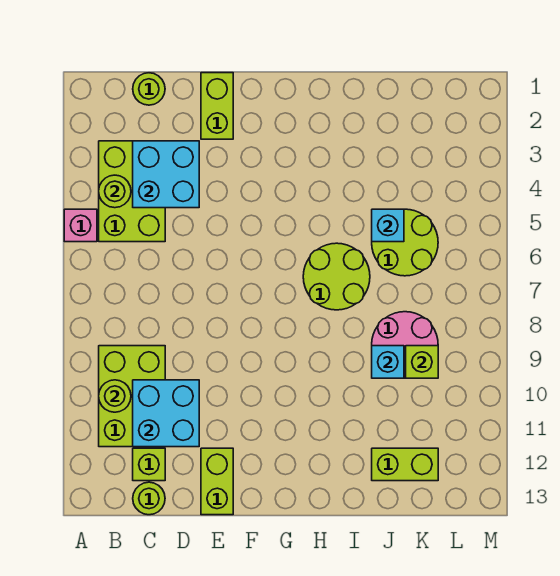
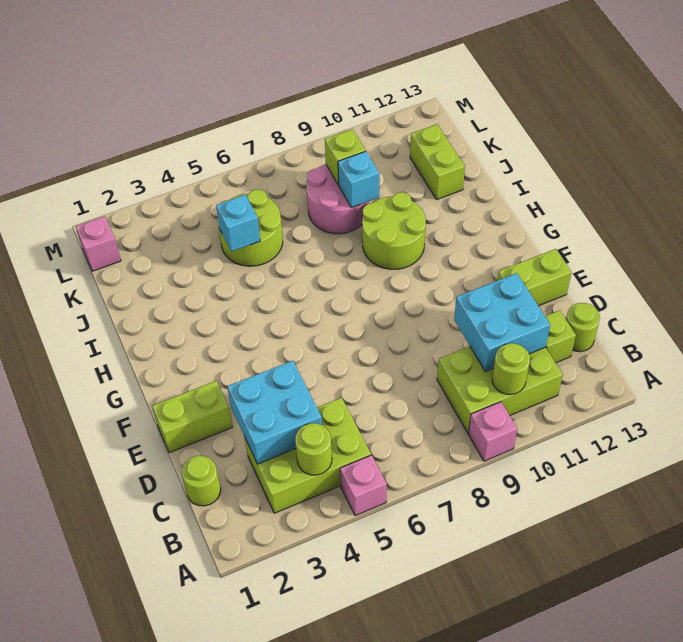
none -> pink brick A9 level 1
lime round brick H6:I7 level 1 -> lime round brick H9:I10 level 1
none -> pink brick L1 level 1

